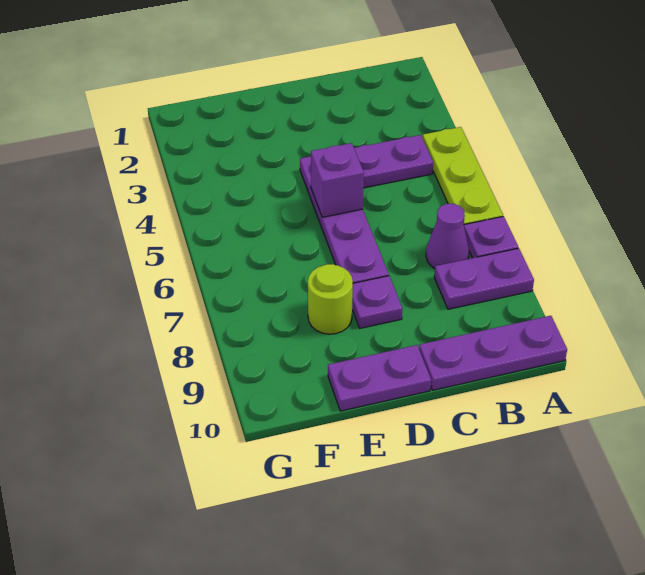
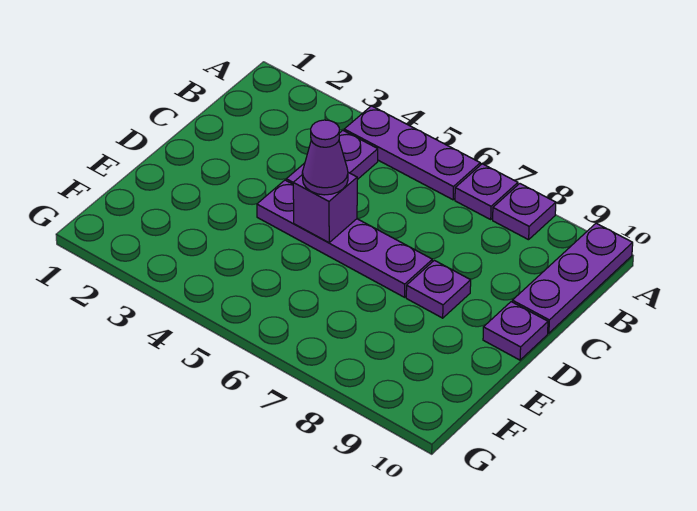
lime plate A4:A6 level 1 -> purple plate A4:A6 level 1
purple plate A8:B8 level 1 -> purple plate A8 level 1
purple cone B7 level 1 -> purple cone D5 level 3
purple plate D10:E10 level 1 -> purple plate D10 level 1
lime round brick E8 level 1 -> none

